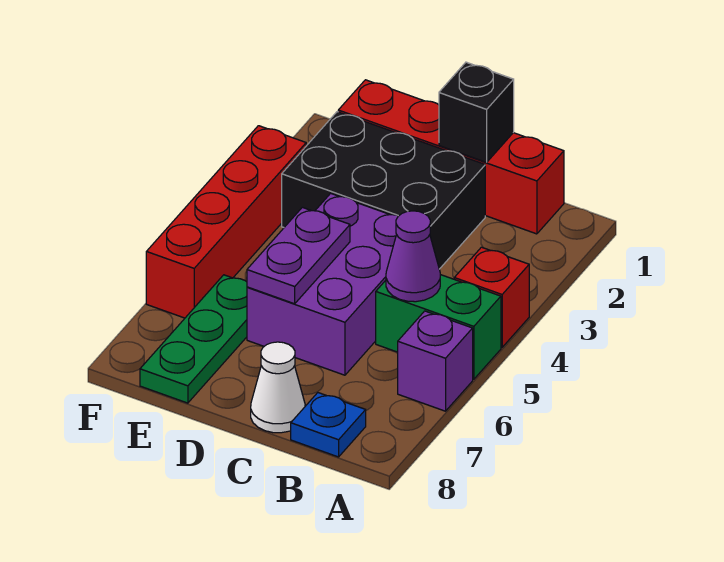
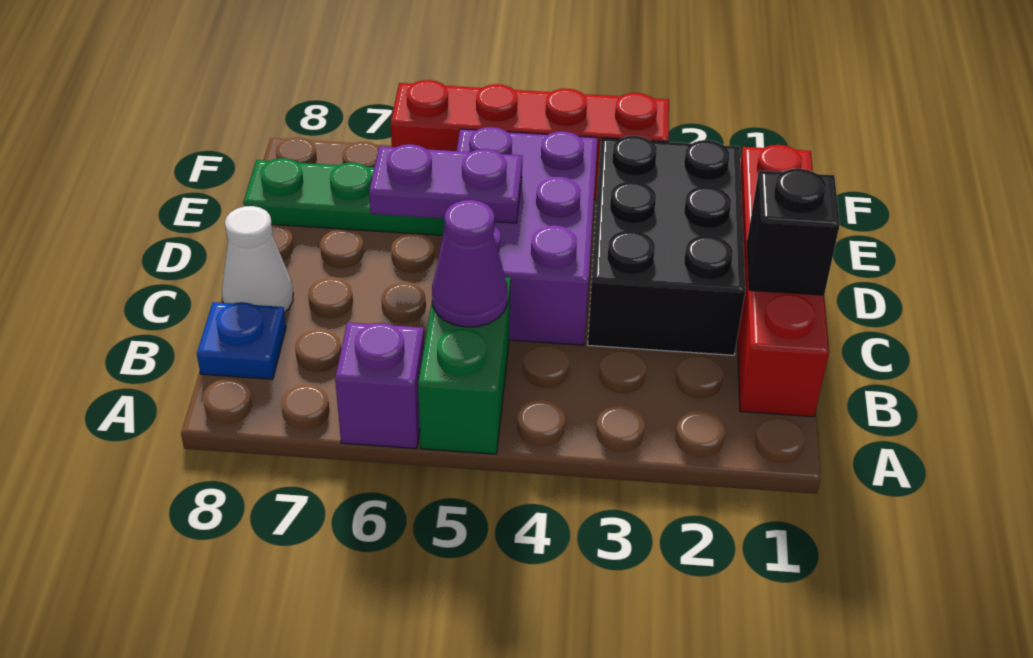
red brick A4 level 1 -> none
purple brick C4:D6 level 1 -> purple brick C4:E5 level 1

